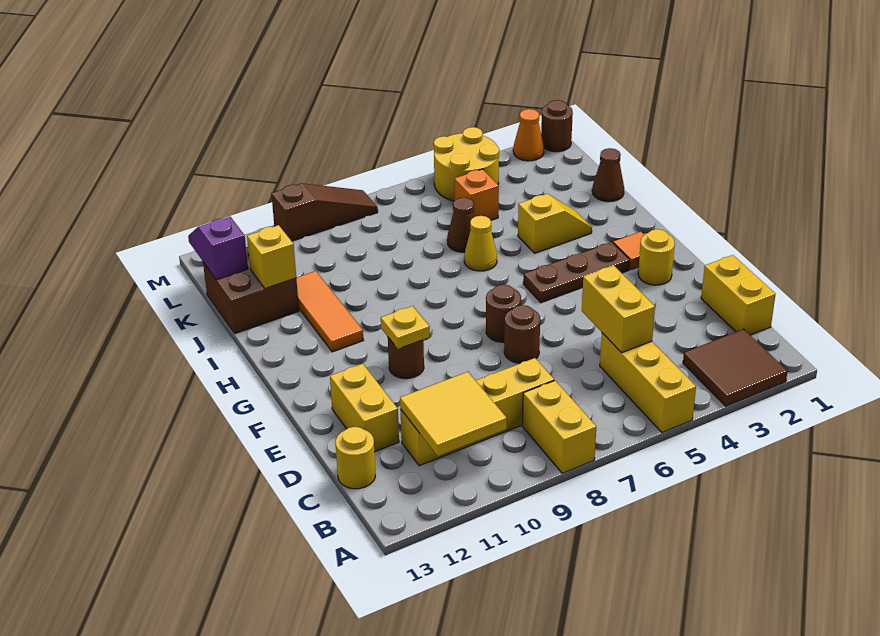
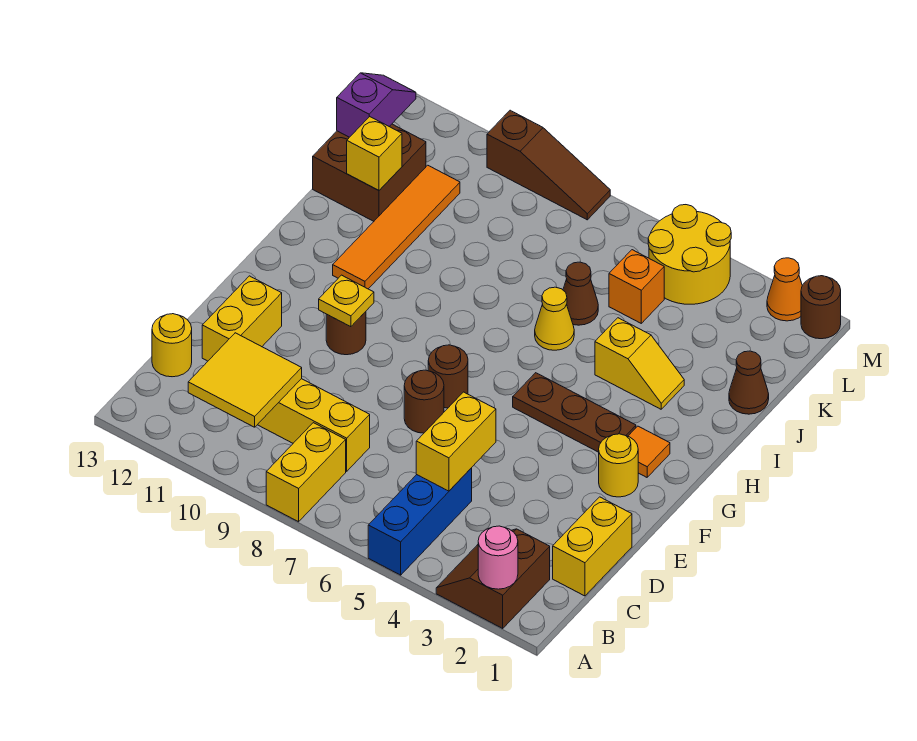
brown tile A2:B3 level 1 -> brown slope A2:B3 level 1 top 2
none -> pink round brick A2 level 2
yellow brick A5:C5 level 1 -> blue brick A5:C5 level 1
orange tile H11:J11 level 1 -> orange tile H11:K11 level 1

